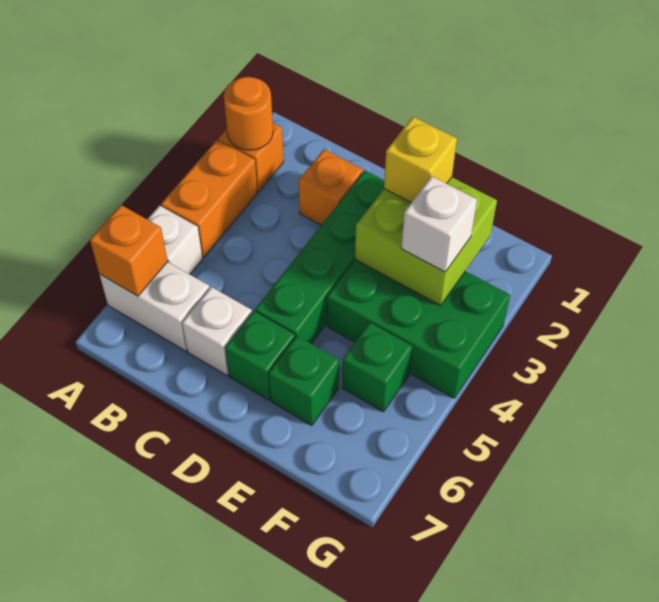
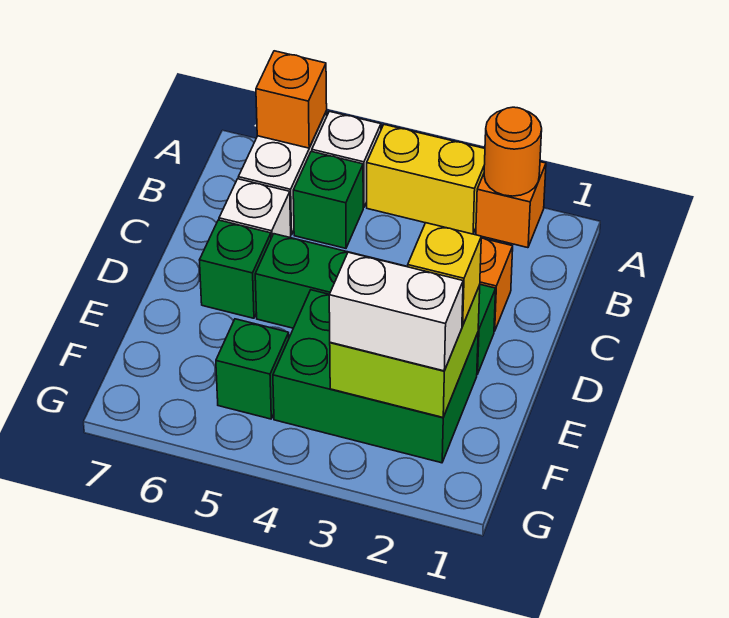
orange brick A3:A4 level 1 -> yellow brick A3:A4 level 1
green brick E3:G4 level 1 -> green brick E2:F4 level 1
green brick E6 level 1 -> green brick B5 level 1
white brick F3 level 3 -> white brick F2:F3 level 3

